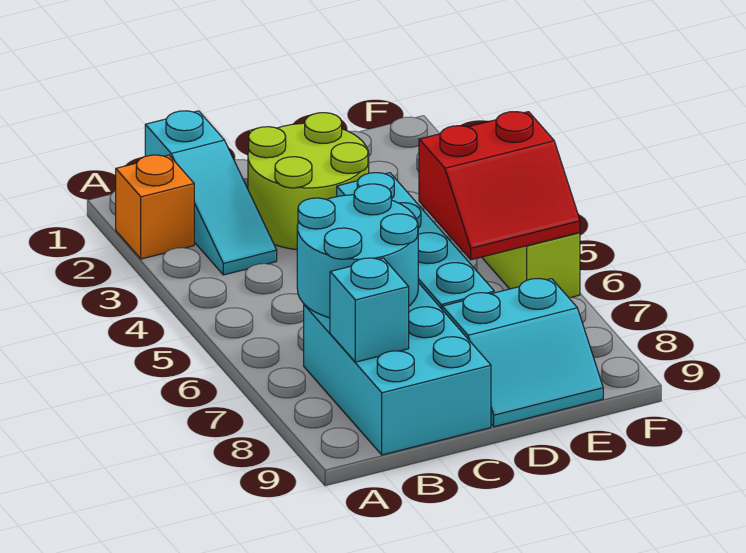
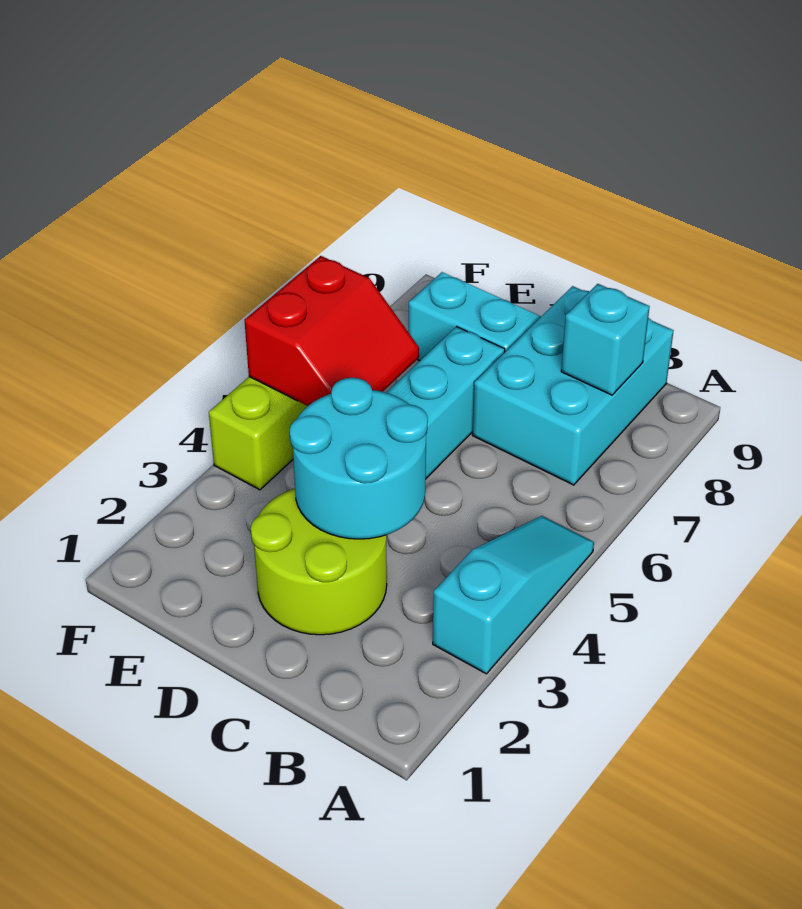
orange brick A2 level 1 -> none
cyan slope B1:B3 level 1 top 1 -> cyan slope A3:A5 level 1 top 3
cyan round brick B6:C7 level 2 -> cyan round brick C3:D4 level 2
red slope E5:F6 level 2 top 5 -> red slope E5:F6 level 2 top F

